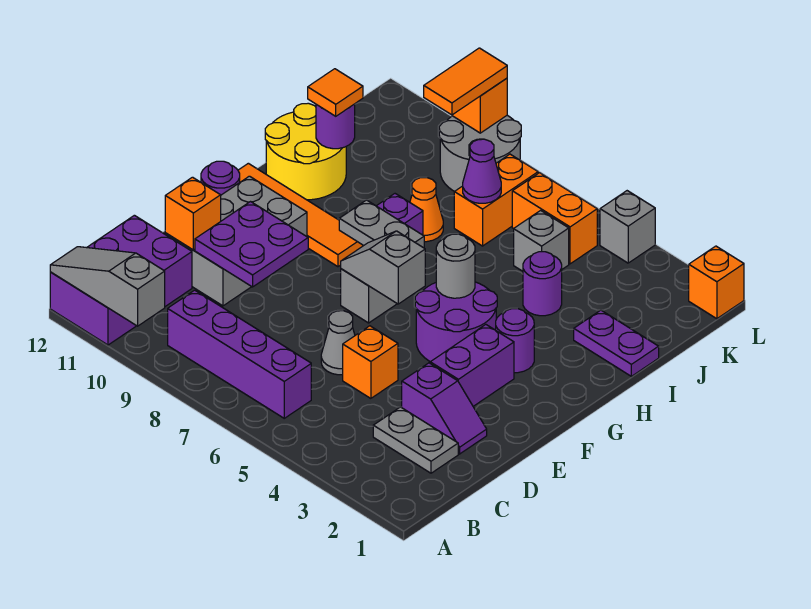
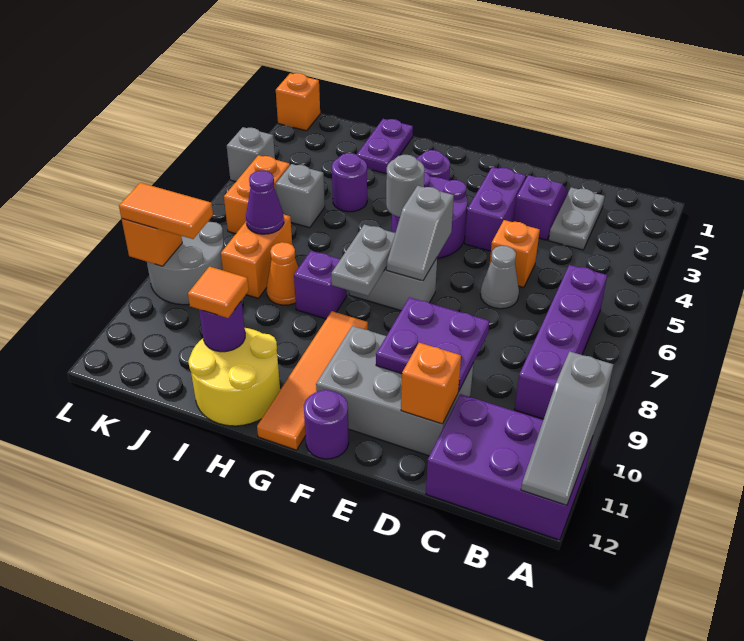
purple brick E3:F3 level 1 -> purple brick E3:E4 level 1
orange brick J7:K7 level 1 -> orange brick J7:J8 level 1

